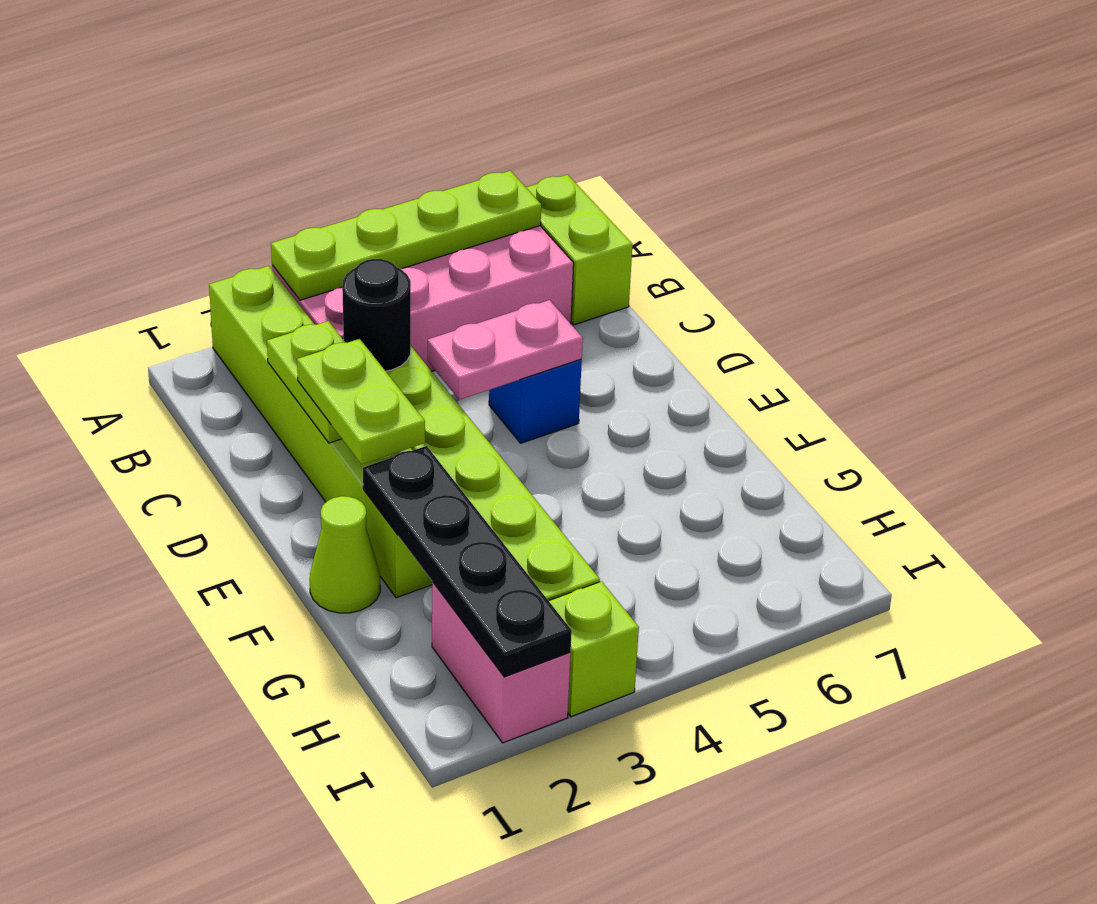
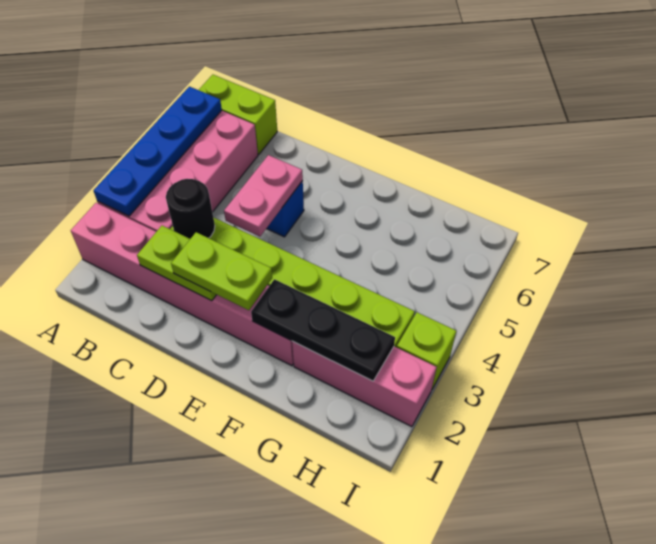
lime brick A2:F2 level 1 -> pink brick A2:F2 level 1
lime plate A3:A6 level 2 -> blue plate A3:A6 level 2
lime cone F1 level 1 -> none
black plate F2:I2 level 2 -> black plate F2:H2 level 2
pink brick H2:I2 level 1 -> pink brick G2:I2 level 1

